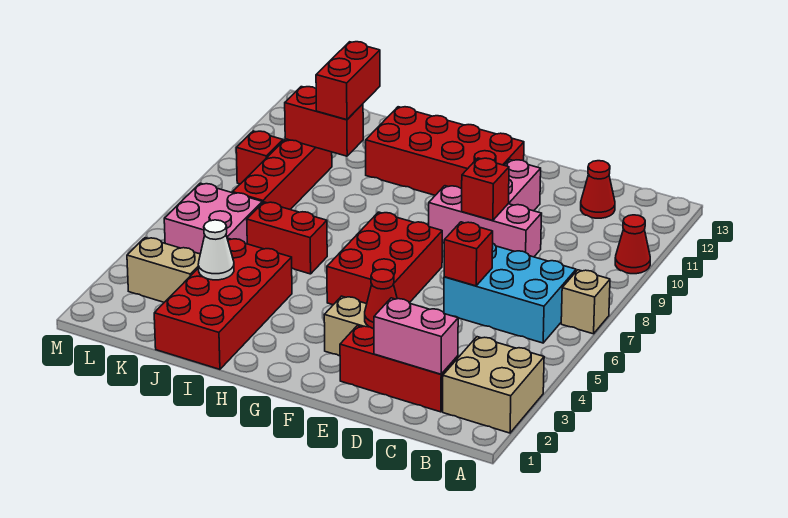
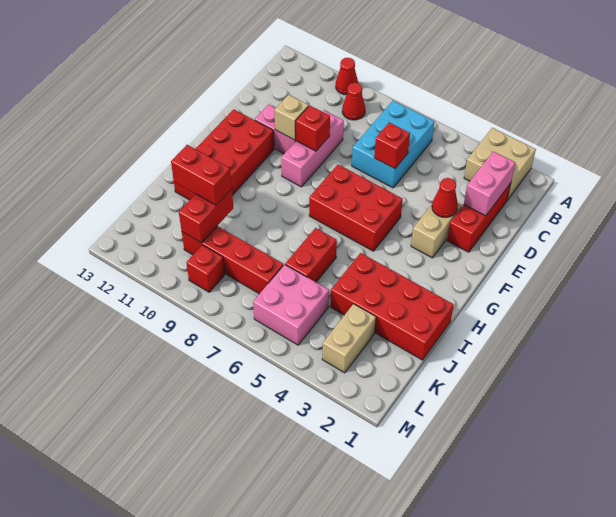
tan brick A7 level 1 -> tan brick E10 level 2
red cone C12 level 1 -> red cone B9 level 1
white cone J3 level 2 -> none

